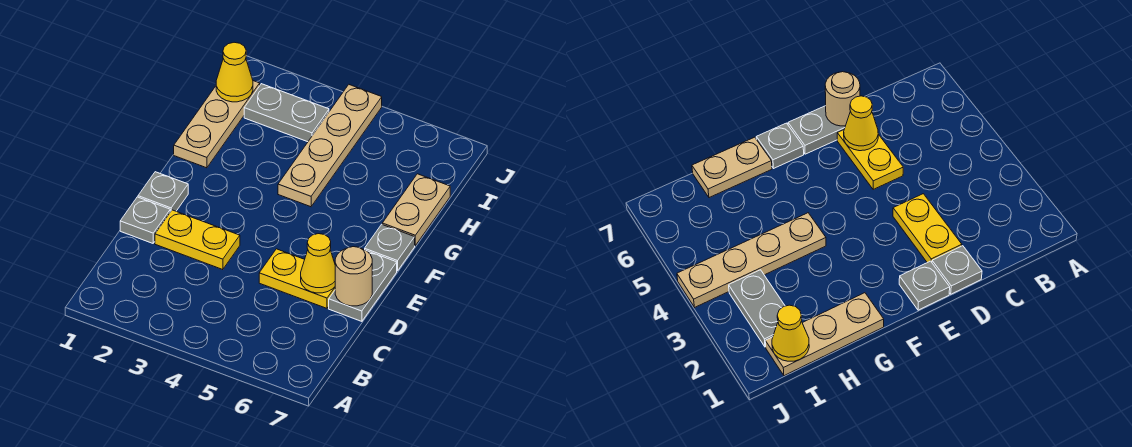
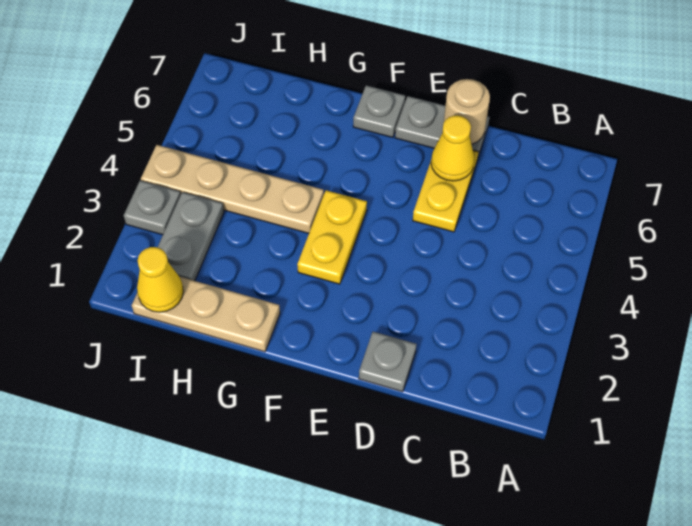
yellow plate D2:D3 level 1 -> yellow plate F3:F4 level 1
grey plate E1 level 1 -> grey plate J3 level 1
tan plate G7:H7 level 1 -> none

